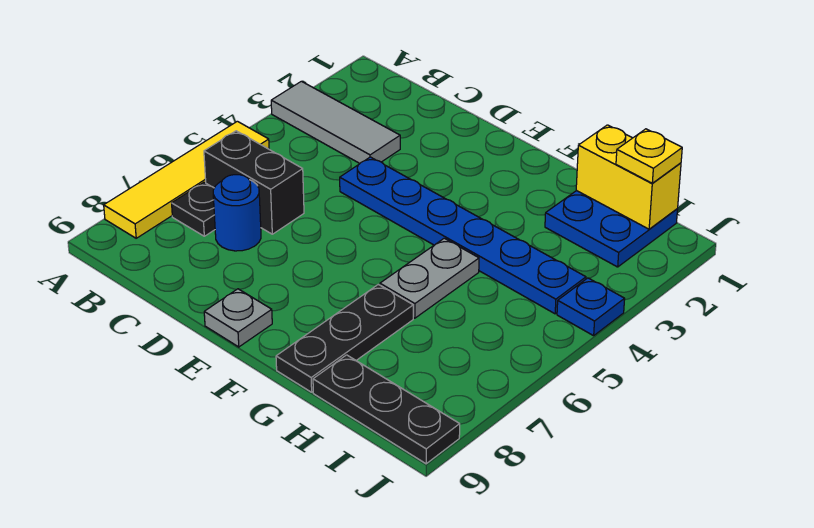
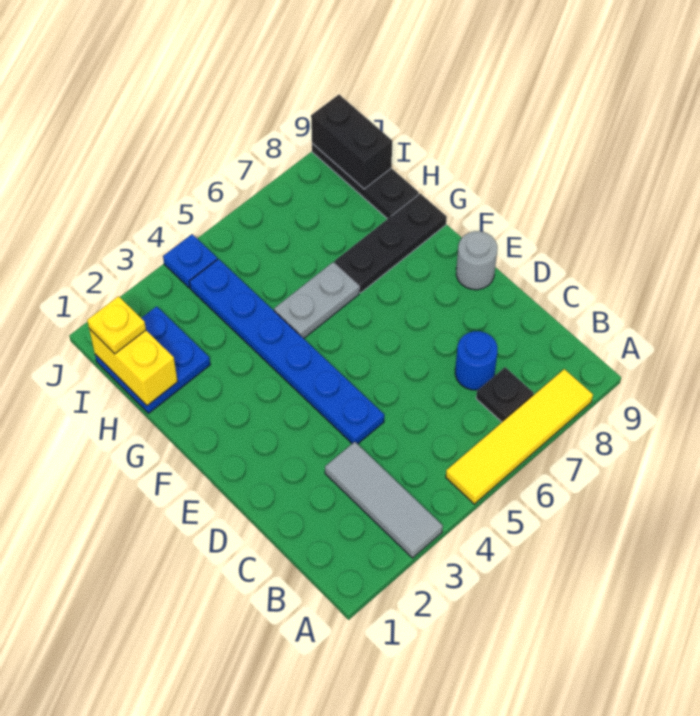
black brick B6:C6 level 1 -> black brick I9:J9 level 2
grey plate E9 level 1 -> grey round brick E9 level 1

